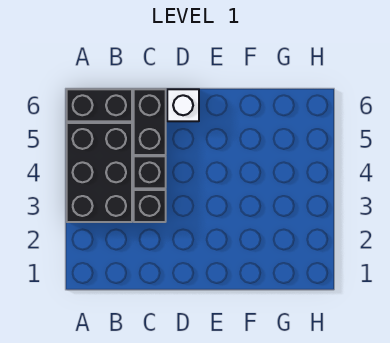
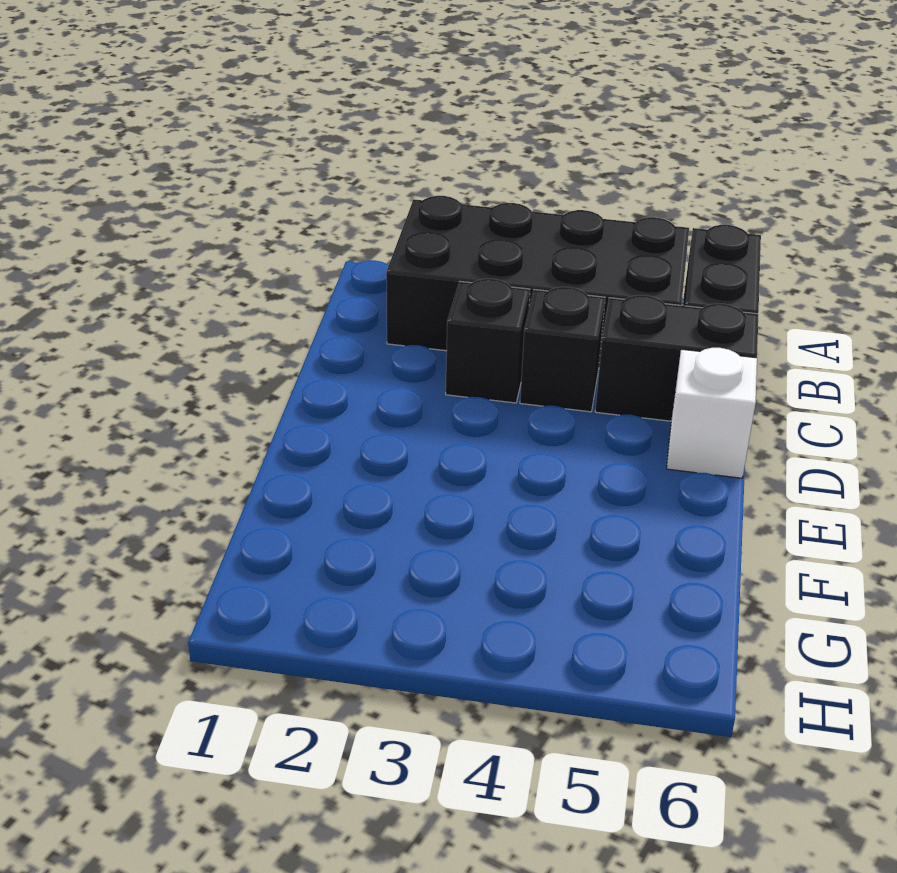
black brick A3:B5 level 1 -> black brick A2:B5 level 1

